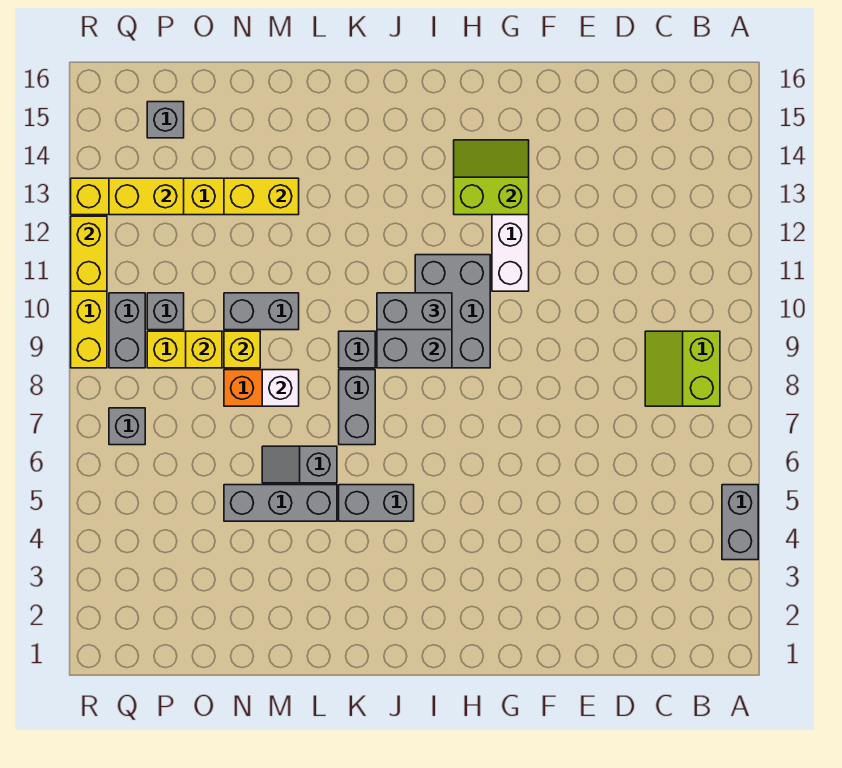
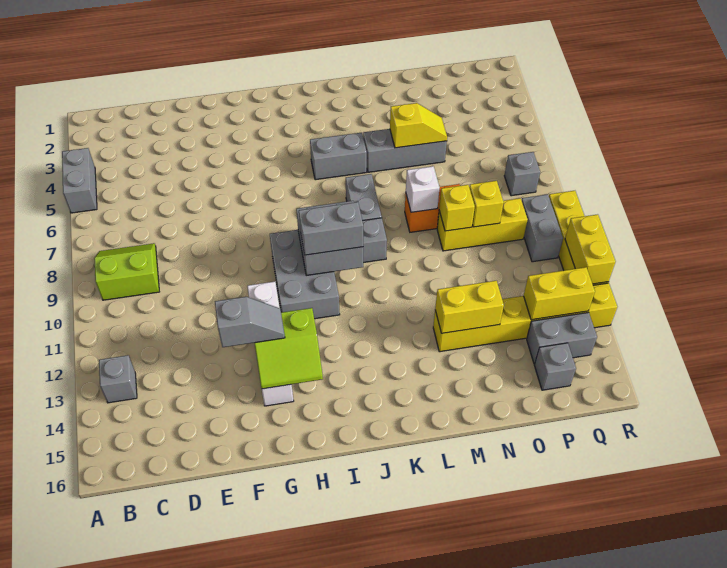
lime slope B8:C9 level 1 top B -> lime slope B8:C9 level 1 top 9
grey slope L6:M6 level 1 top L -> grey slope F13:G13 level 3 top F
none -> yellow slope M5:N5 level 2 top M
grey brick M10:N10 level 1 -> grey brick P14:Q14 level 1
grey brick P10 level 1 -> grey brick B13 level 1

